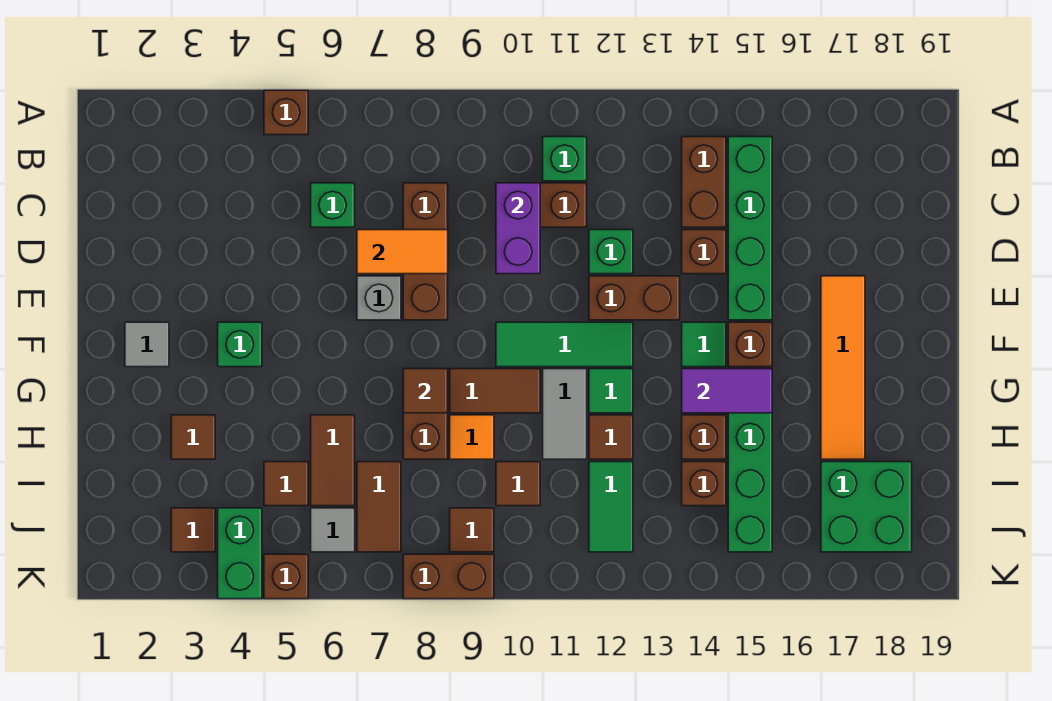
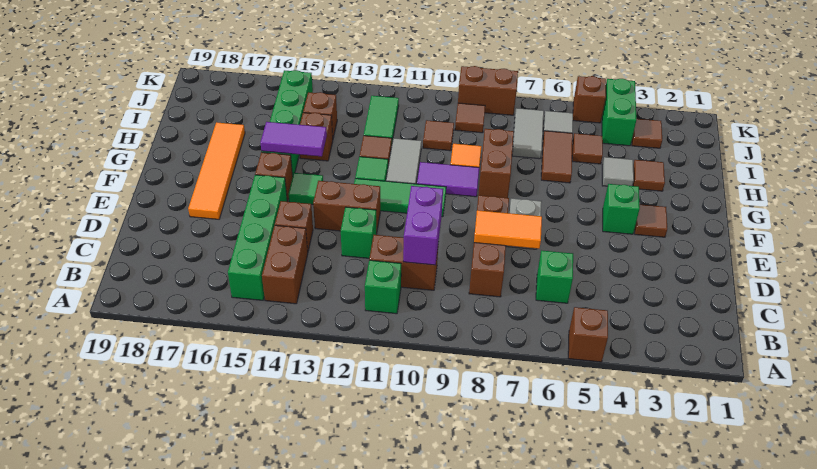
grey tile F2 level 1 -> grey tile H4 level 1
brown tile G8 level 2 -> brown tile F3 level 1
brown tile G9:G10 level 1 -> purple tile G9:G10 level 1
brown tile I7:J7 level 1 -> grey tile I7:J7 level 1
green brick I17:J18 level 1 -> none

